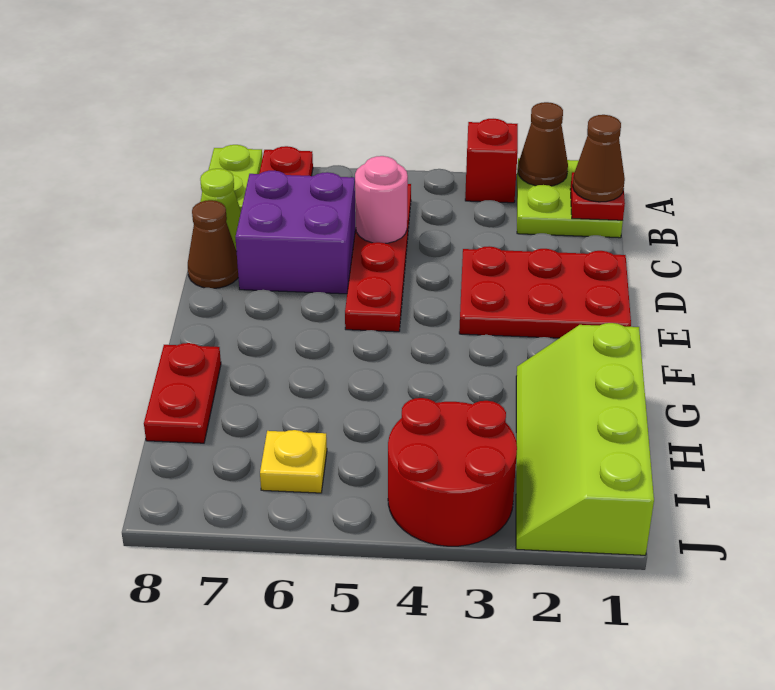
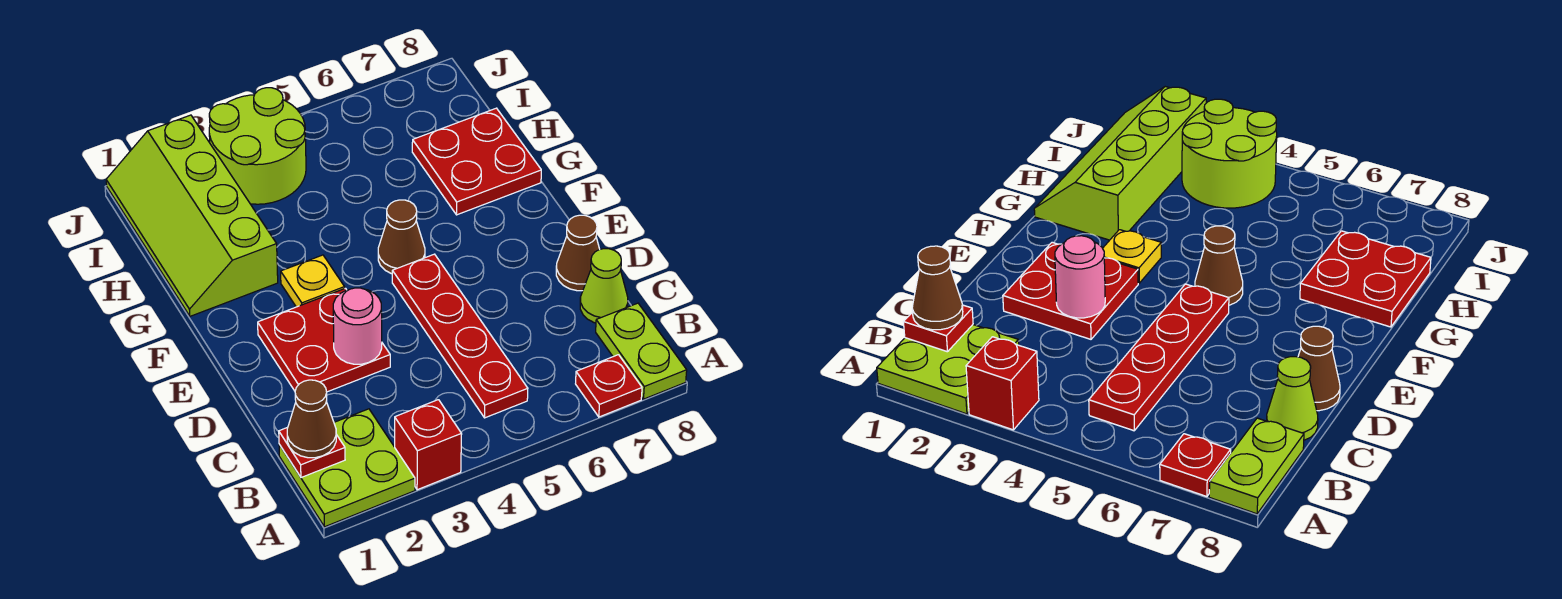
brown cone A2 level 2 -> brown cone F5 level 1
pink round brick C5 level 2 -> pink round brick D3 level 2
purple brick C6:D7 level 1 -> none
red plate D1:E3 level 1 -> red plate D2:E3 level 1
lime slope G1:J2 level 1 top 1 -> lime slope G1:J2 level 1 top 2
red plate G8:H8 level 1 -> red plate G7:H8 level 1
red round brick I3:J4 level 1 -> lime round brick I3:J4 level 1
yellow plate I6 level 1 -> yellow plate F3 level 1

